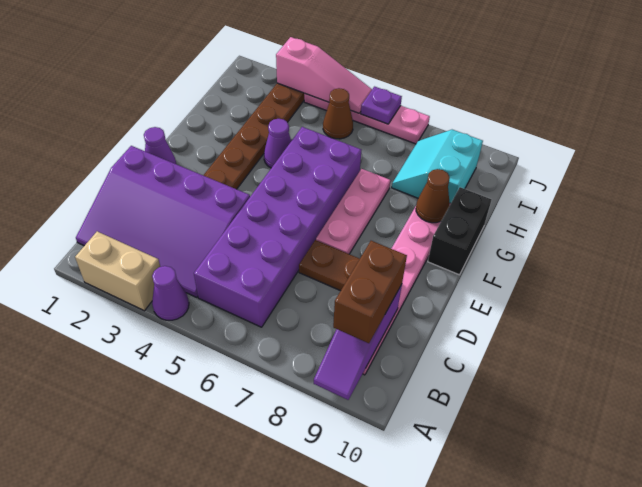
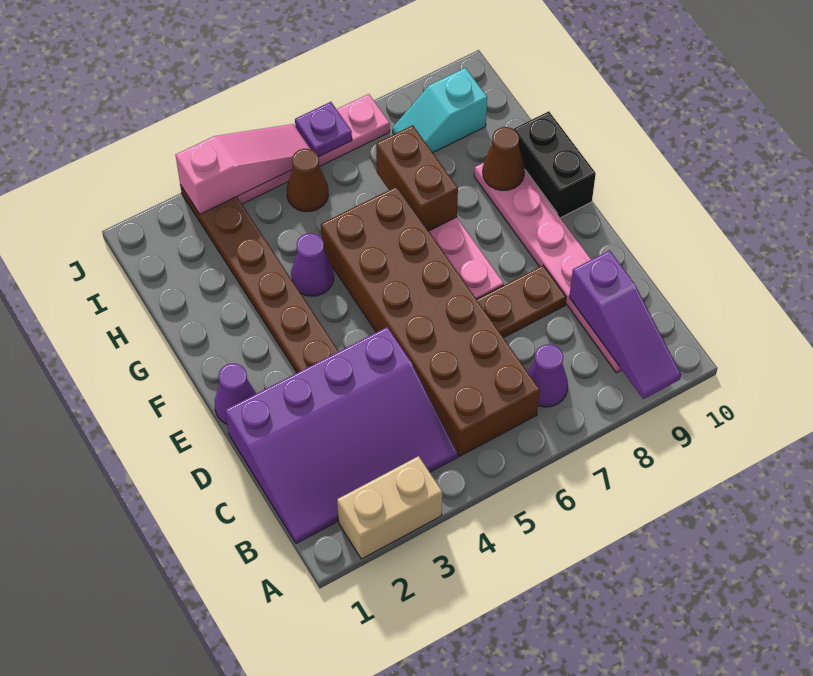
purple cone A4 level 1 -> purple cone B7 level 1
purple brick B5:G6 level 1 -> brown brick B5:G6 level 1
brown brick B9:C9 level 3 -> brown brick G7:H7 level 2
cyan slope H8:I9 level 1 top 9 -> cyan slope I8:I9 level 1 top 9

